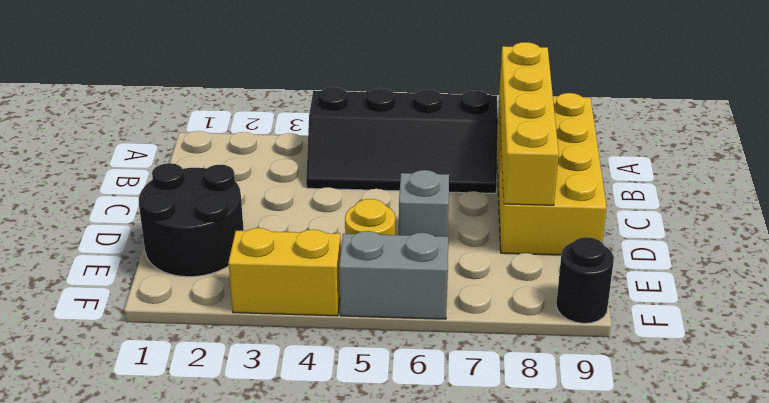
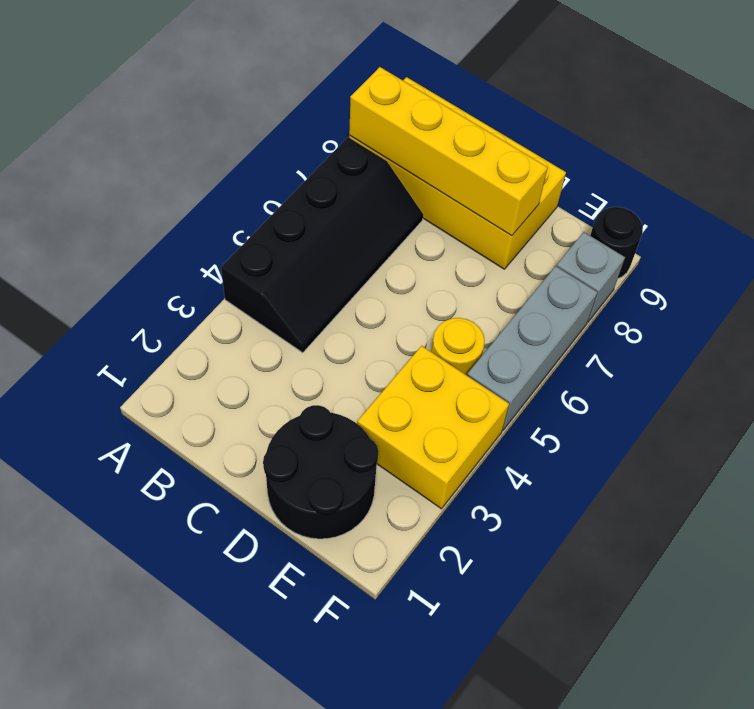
grey brick D6 level 1 -> grey brick F8 level 1
yellow brick F3:F4 level 1 -> yellow brick E3:F4 level 1
grey brick F5:F6 level 1 -> grey brick F5:F7 level 1

